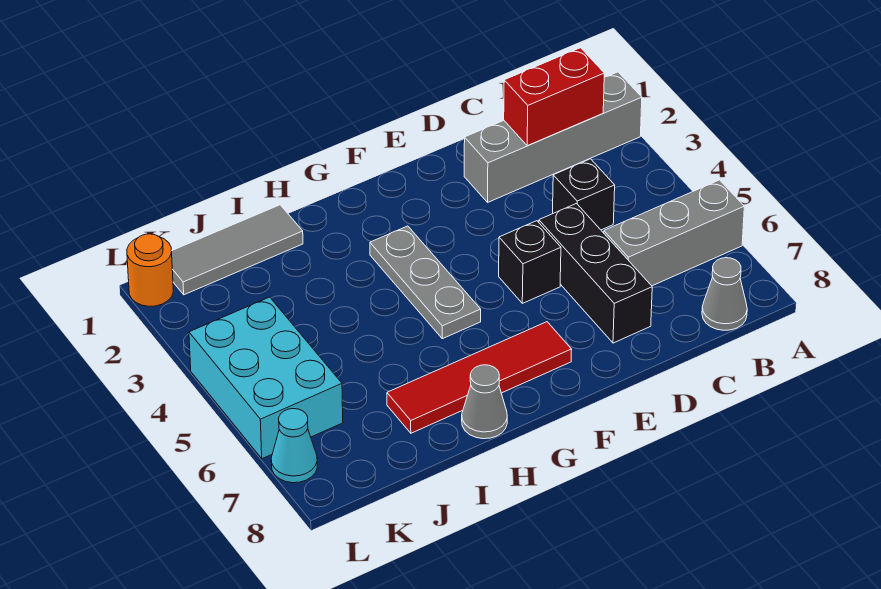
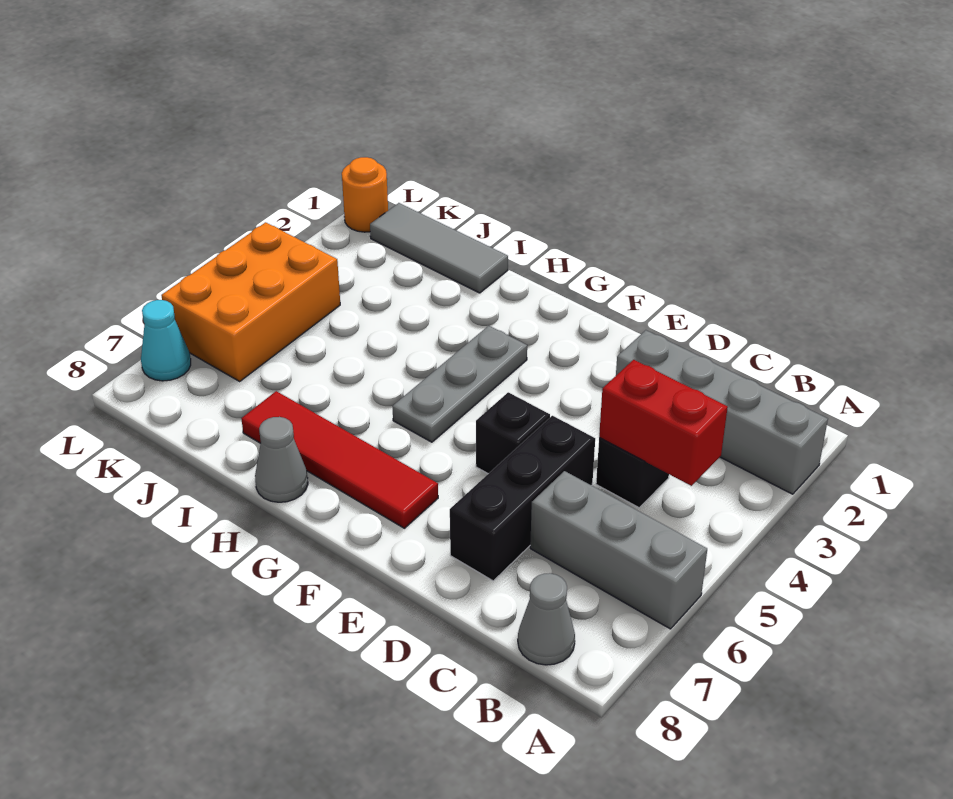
red brick B2:C2 level 2 -> red brick B4:C4 level 2
cyan brick K4:L6 level 1 -> orange brick K4:L6 level 1

